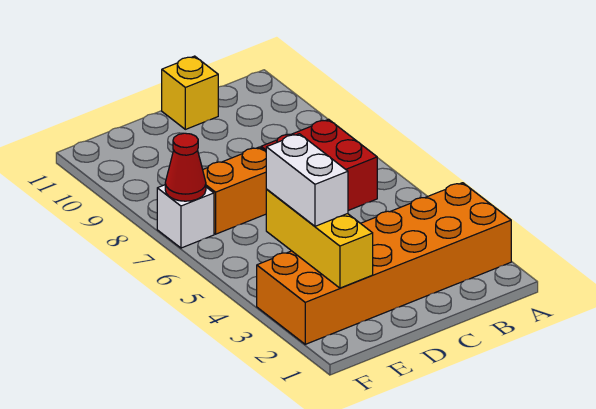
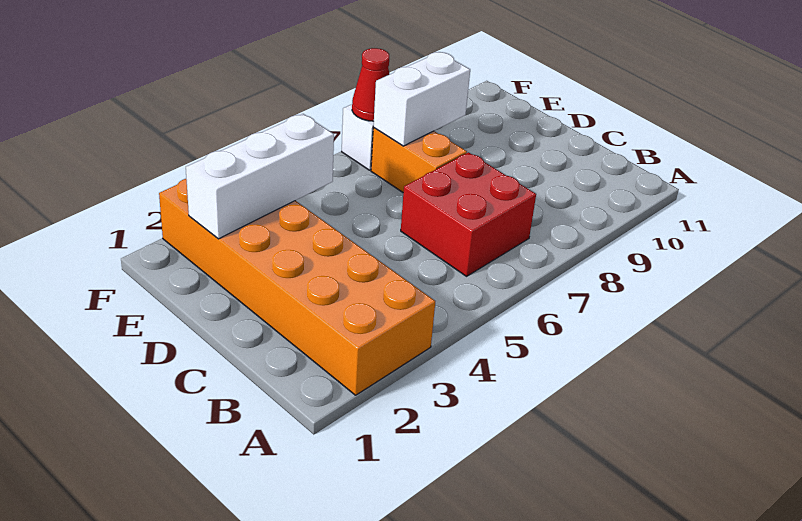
yellow brick C11 level 1 -> none
yellow brick E2:E4 level 2 -> white brick E2:E4 level 2
white brick E3:E4 level 3 -> white brick E7:E8 level 2

